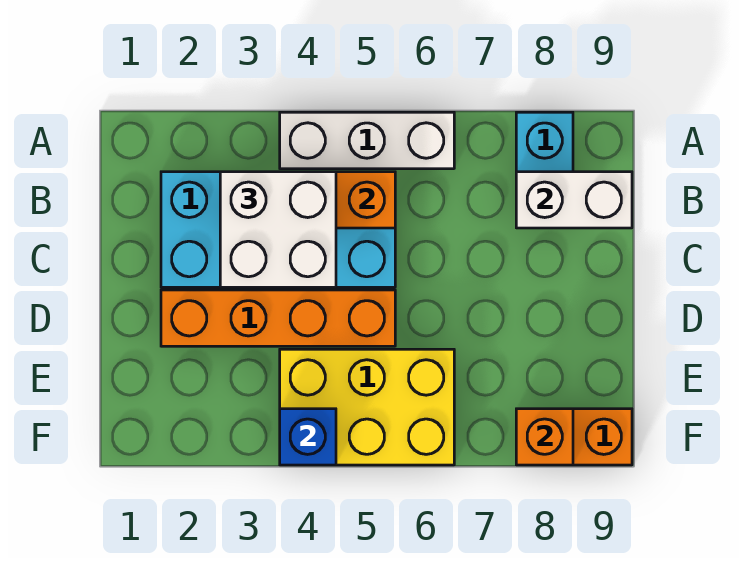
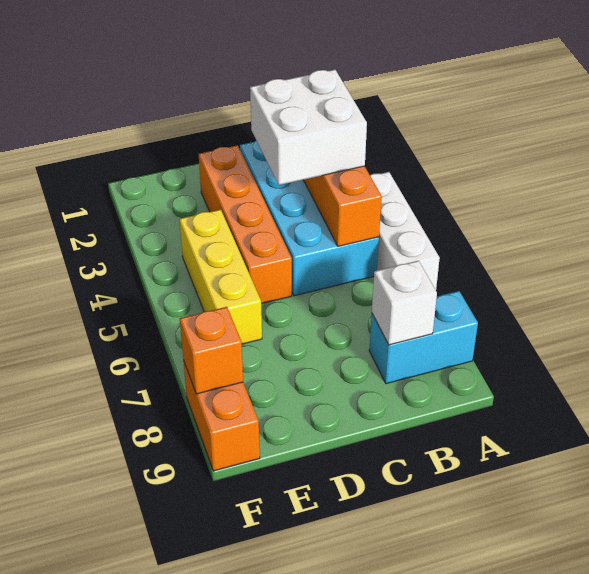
white brick B8:B9 level 2 -> white brick B8 level 2
yellow brick E4:F6 level 1 -> yellow brick E4:E6 level 1
blue brick F4 level 2 -> none

